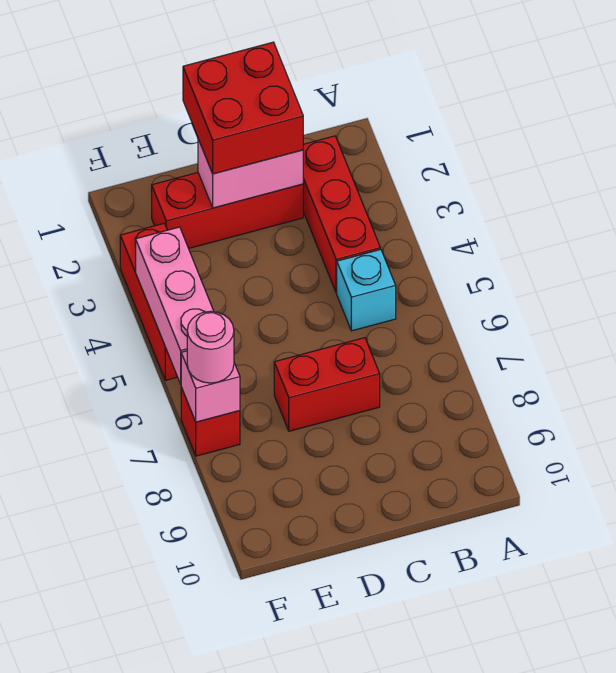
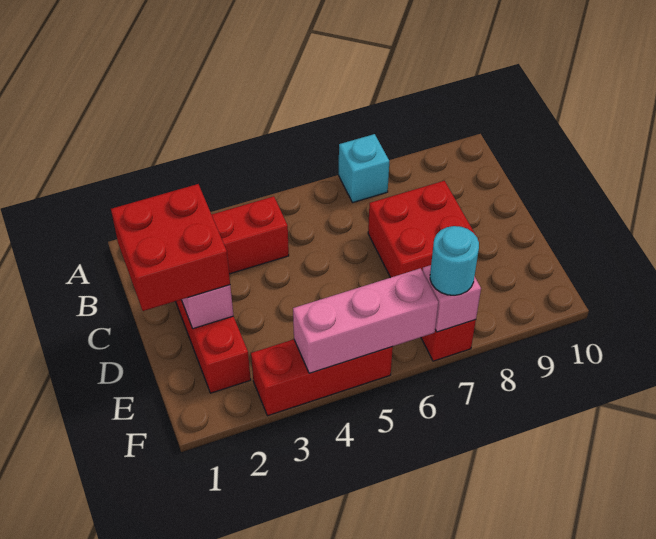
cyan brick B5 level 1 -> cyan brick A7 level 1
red brick C7:D7 level 1 -> red brick C7:D8 level 1
pink round brick F7 level 3 -> cyan round brick F7 level 3

